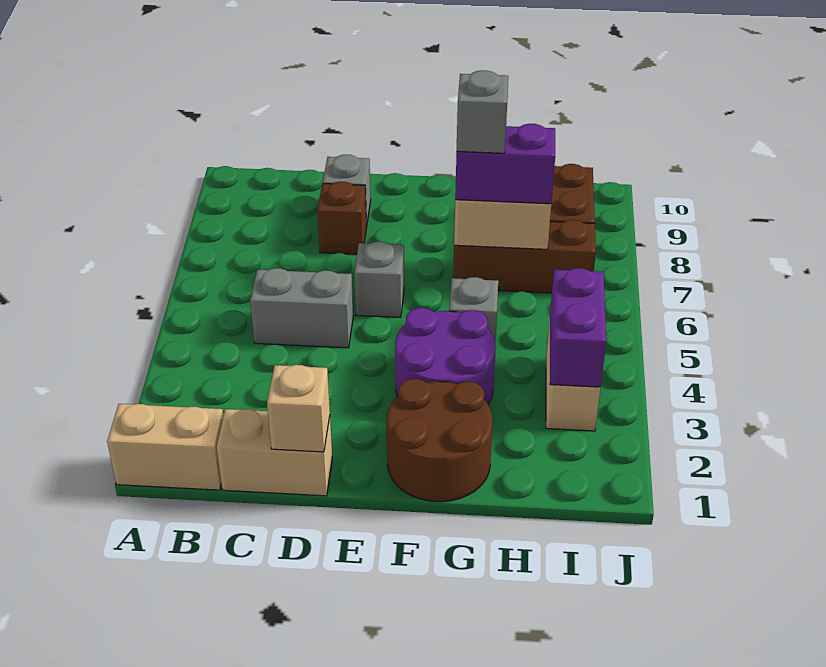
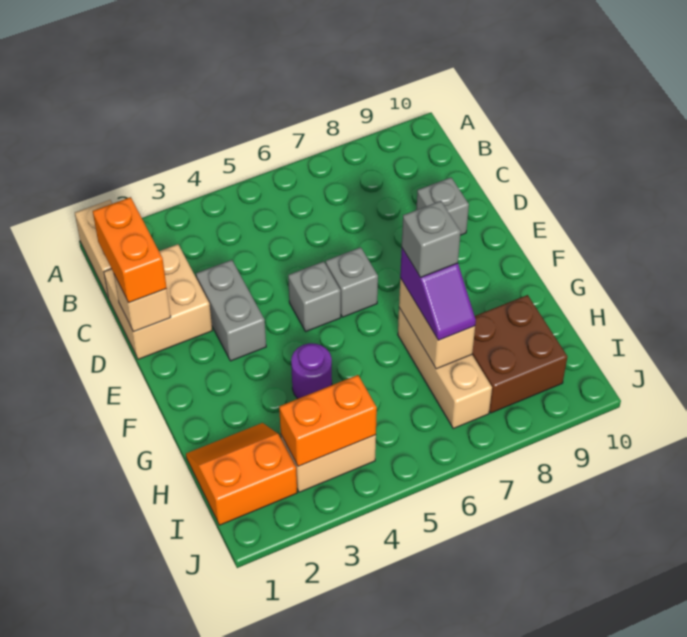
tan brick C1:D1 level 1 -> tan brick C1:D2 level 1
none -> orange brick C1:D1 level 3
grey brick C5:D5 level 1 -> grey brick D3:E3 level 1
brown brick D8 level 1 -> none
brown round brick F1:G2 level 1 -> none
purple round brick F3:G4 level 1 -> purple round brick G4 level 1
grey brick G5 level 1 -> grey brick E5 level 1
brown brick G7:I7 level 1 -> tan brick G7:I7 level 1
purple brick G7:H7 level 3 -> purple slope G7:H7 level 3 top G
none -> orange slope H1:I2 level 1 top I
purple brick I3:I4 level 2 -> orange brick I3:I4 level 2

